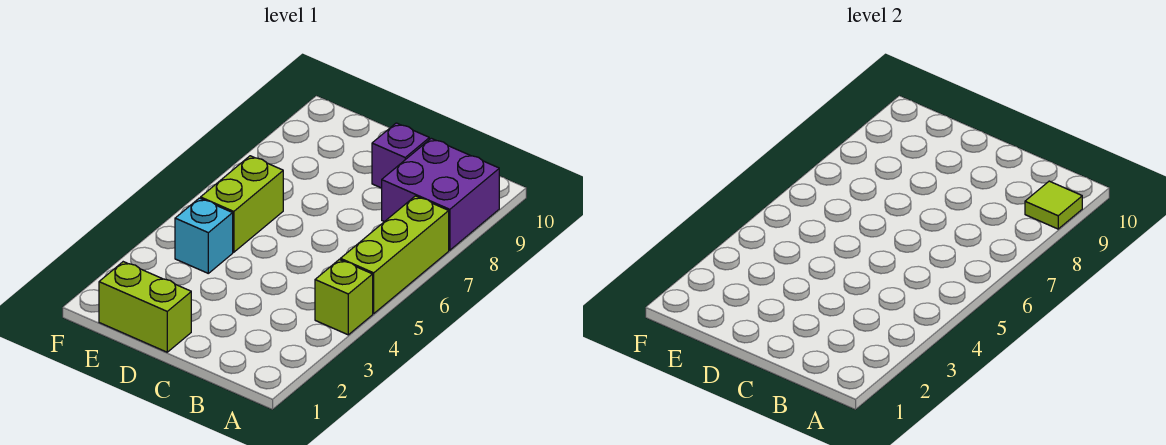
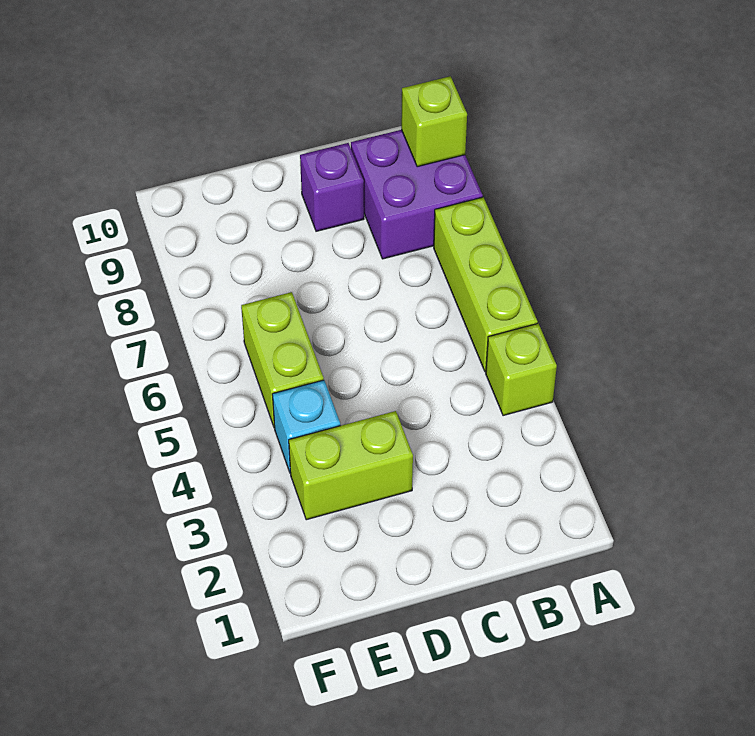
lime tile A9 level 2 -> lime brick A9 level 2
lime brick D1:E1 level 1 -> lime brick D3:E3 level 1

